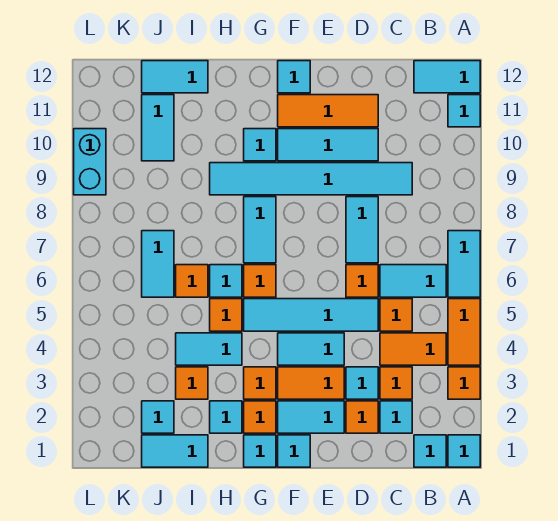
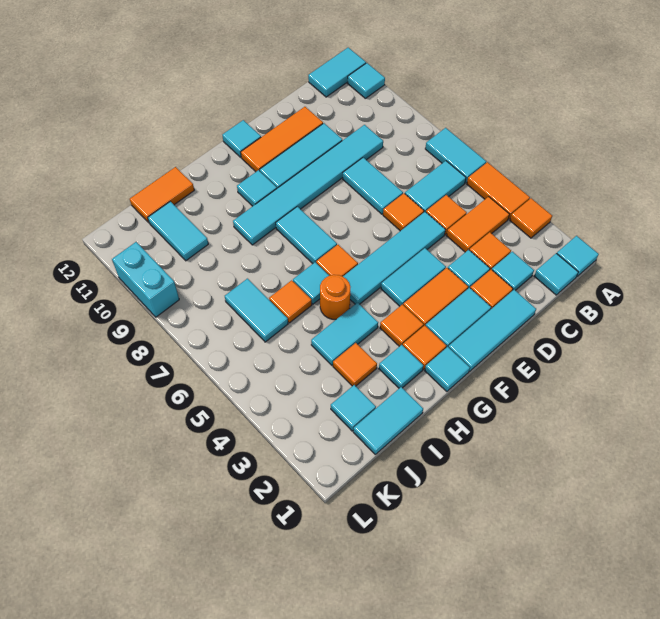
cyan tile F1 level 1 -> cyan tile D1:F1 level 1
orange tile H5 level 1 -> orange round brick H5 level 1
cyan tile I12:J12 level 1 -> orange tile I12:J12 level 1

